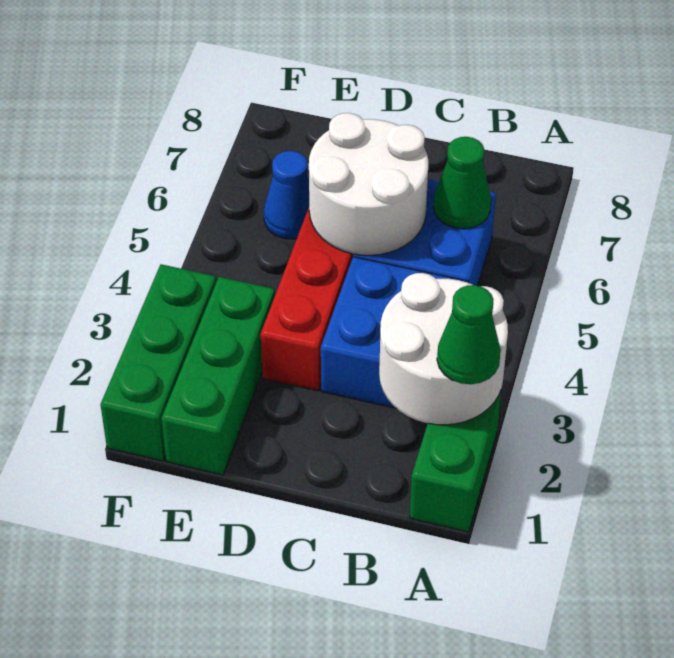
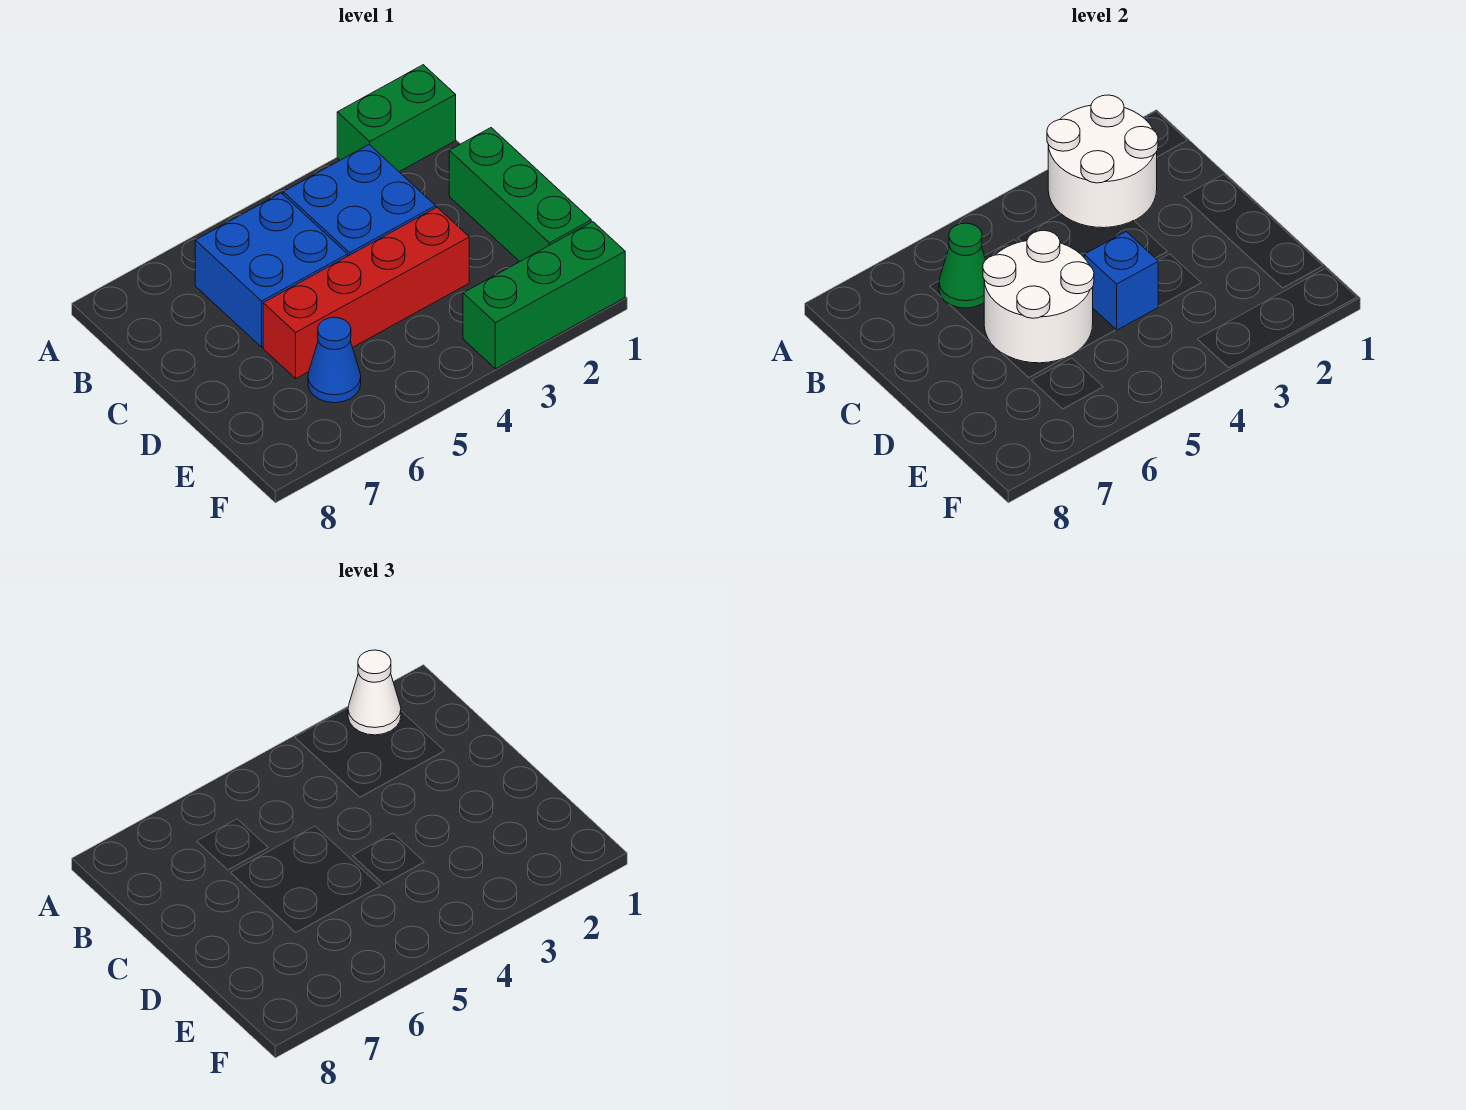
green cone A2 level 3 -> white cone A2 level 3
none -> blue brick D4 level 2
green brick E1:E3 level 1 -> green brick C1:E1 level 1

